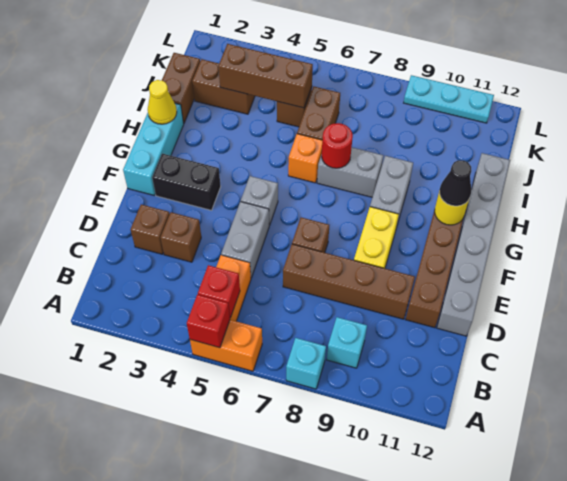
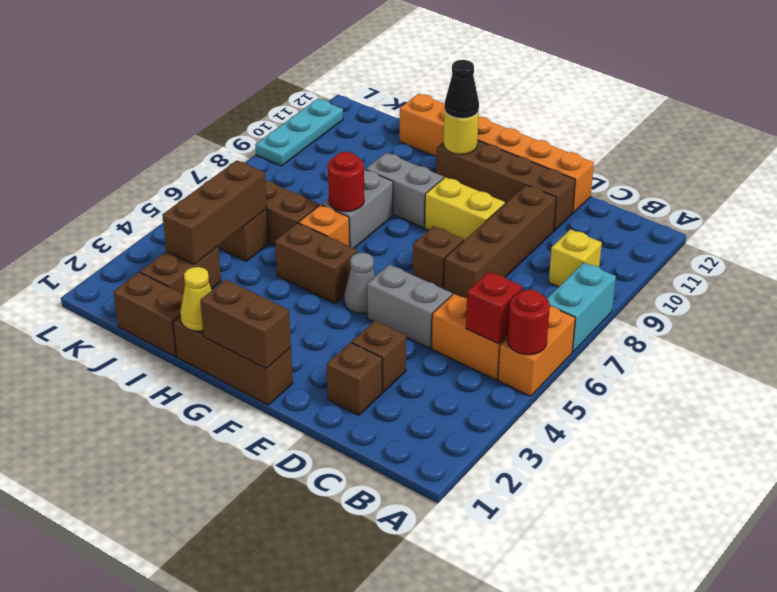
red brick A5 level 2 -> red round brick A5 level 2
cyan brick A8 level 1 -> cyan brick A7:A8 level 1
cyan brick B9 level 1 -> yellow brick B9 level 1
grey brick D12:I12 level 1 -> orange brick D12:I12 level 1
cyan brick F1:H1 level 1 -> brown brick F1:H1 level 1
none -> brown brick F1:G1 level 2
black brick F2:F3 level 1 -> none
grey brick F5 level 1 -> grey cone F5 level 1
none -> brown brick G5:H5 level 1

